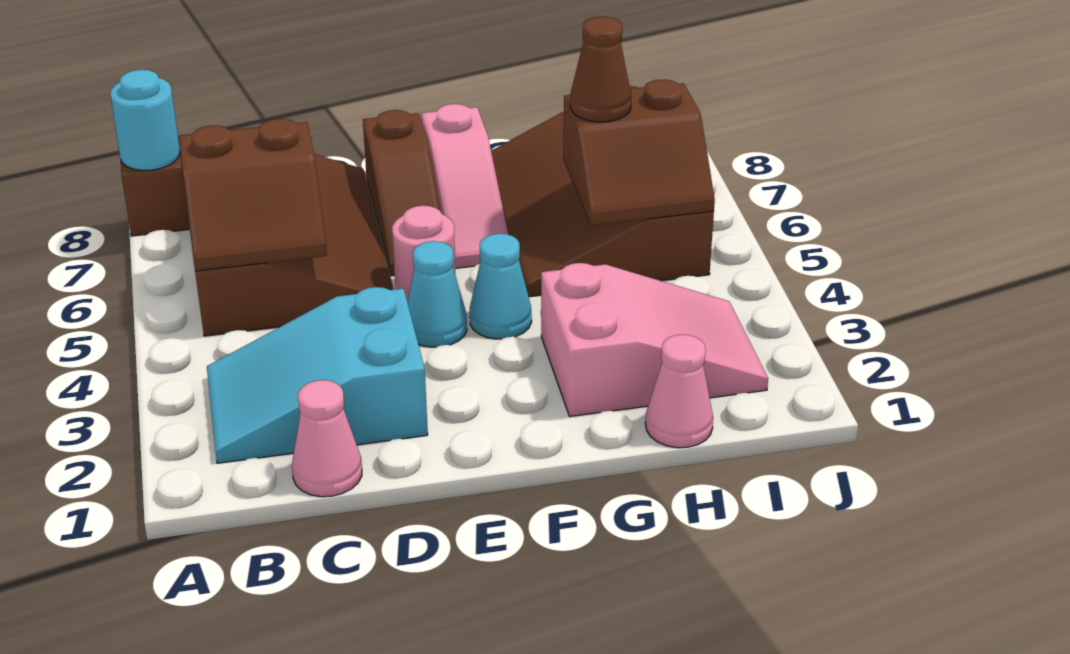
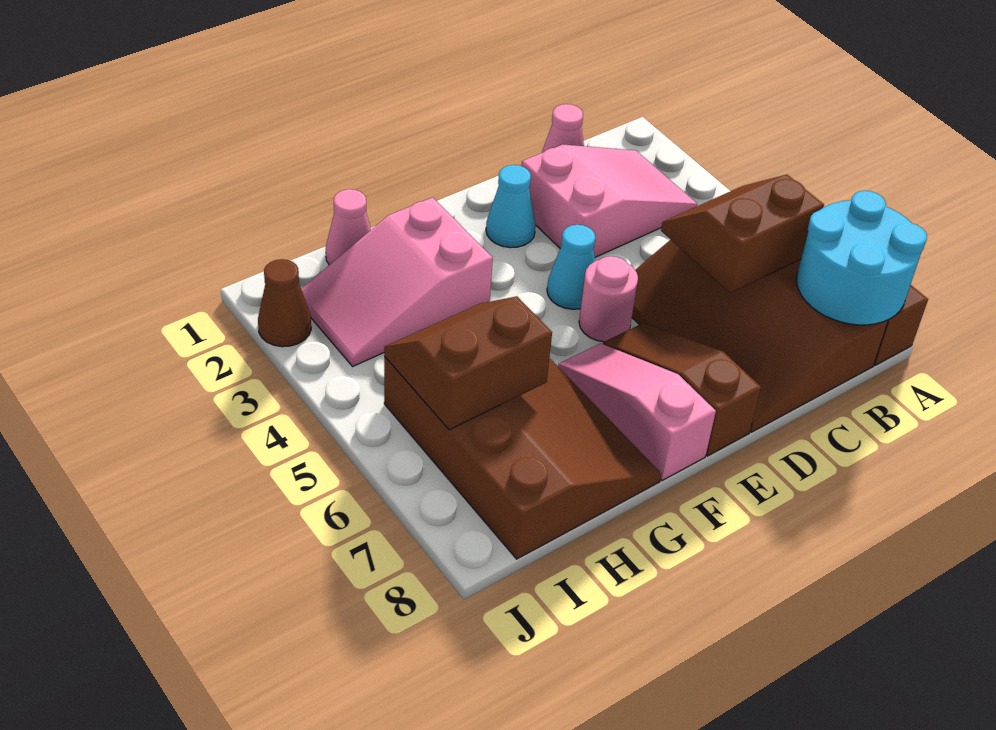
cyan round brick A8 level 2 -> cyan round brick A7:B8 level 2
cyan slope B2:D3 level 1 top D -> pink slope B2:D3 level 1 top D
cyan cone F4 level 1 -> cyan cone E2 level 1
brown cone H6 level 3 -> brown cone J2 level 1

